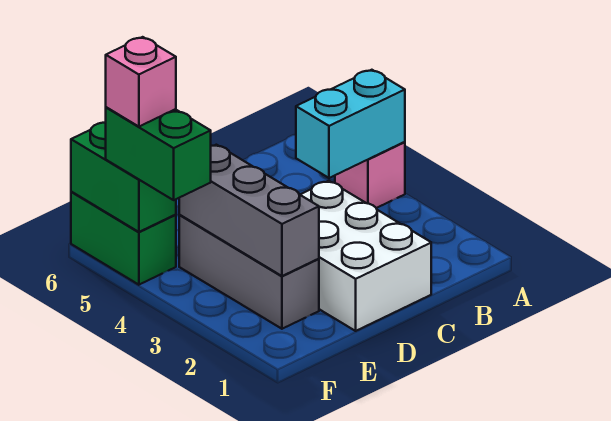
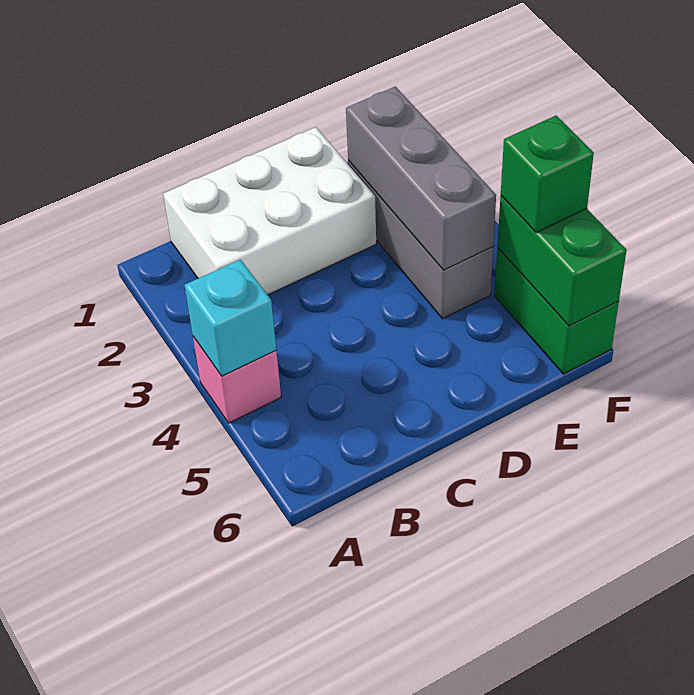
cyan brick A4:B4 level 2 -> cyan brick A4 level 2
white brick C1:D3 level 1 -> white brick B1:D2 level 1
green brick F4:F5 level 3 -> green brick F5 level 3
pink brick F5 level 4 -> none

